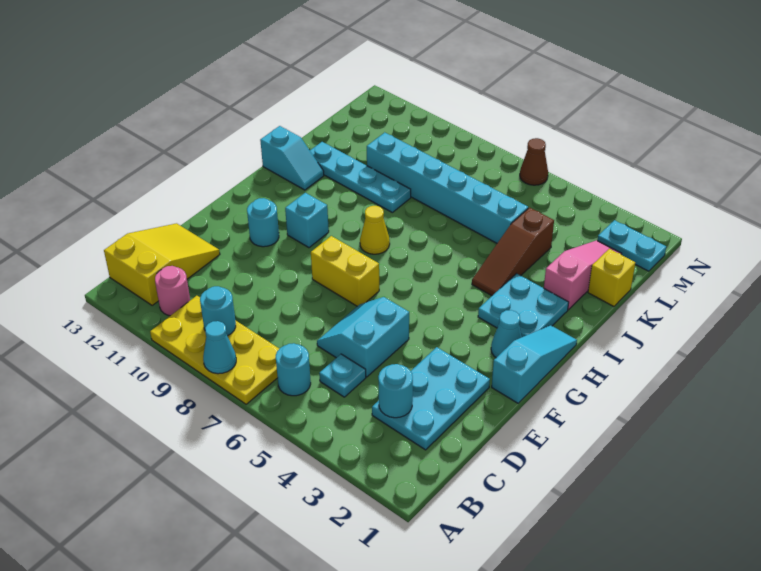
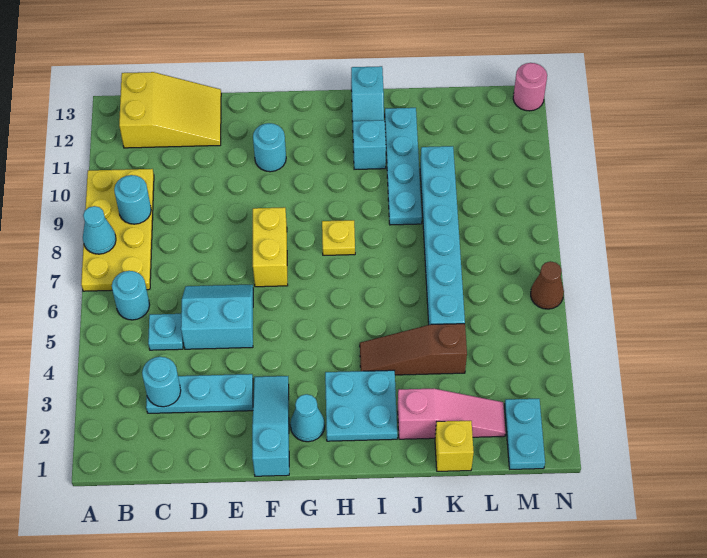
pink round brick B11 level 1 -> pink round brick N13 level 1
cyan plate C2:E3 level 1 -> cyan plate C3:E3 level 1
cyan slope F1:H1 level 1 top F -> cyan slope F1:F3 level 1 top 1
cyan brick G10 level 1 -> cyan brick I11 level 1
yellow cone H8 level 1 -> yellow plate H8 level 1

